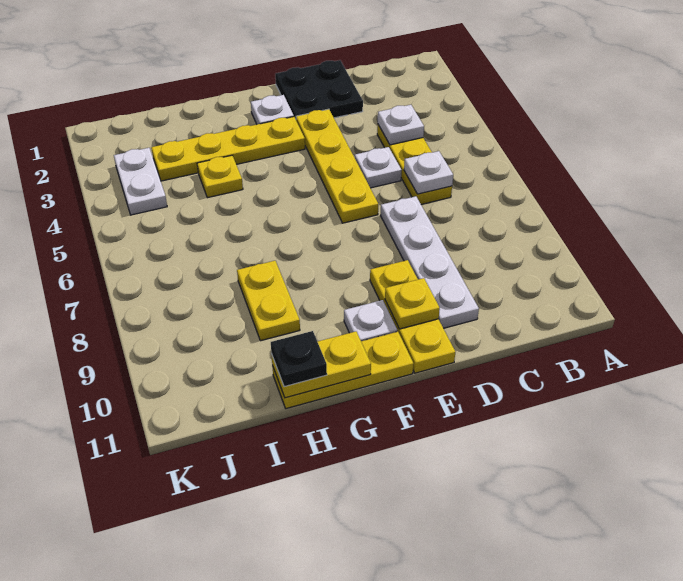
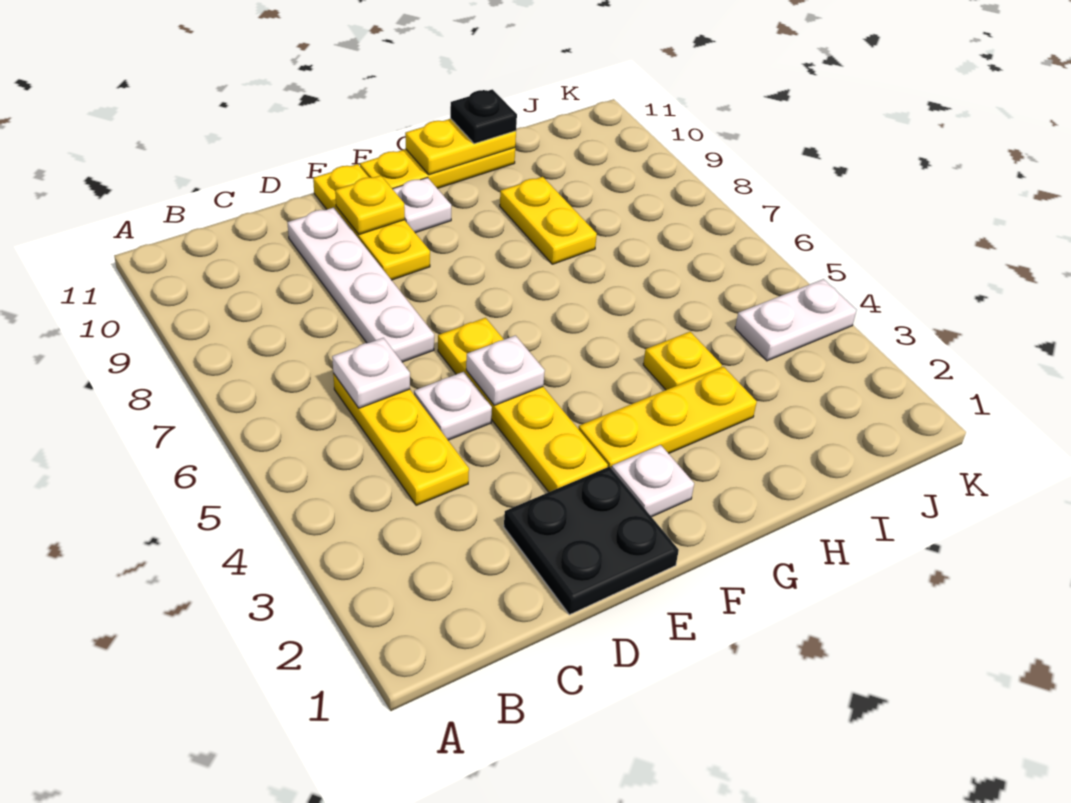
white plate C4 level 2 -> white plate E5 level 2
yellow plate F3:I3 level 1 -> yellow plate F3:H3 level 1
white plate J3:J4 level 1 -> white plate J4:K4 level 1

